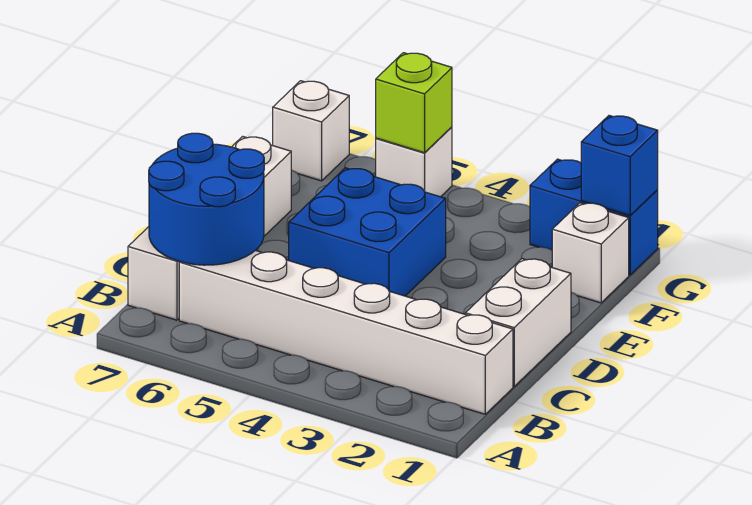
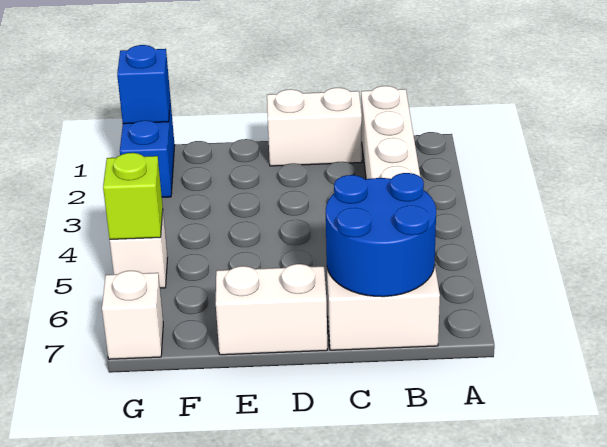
blue brick D4:E5 level 1 -> none
white brick F1 level 1 -> none

